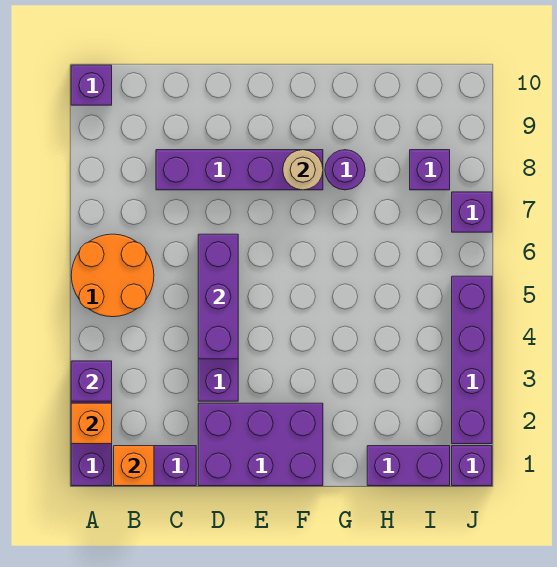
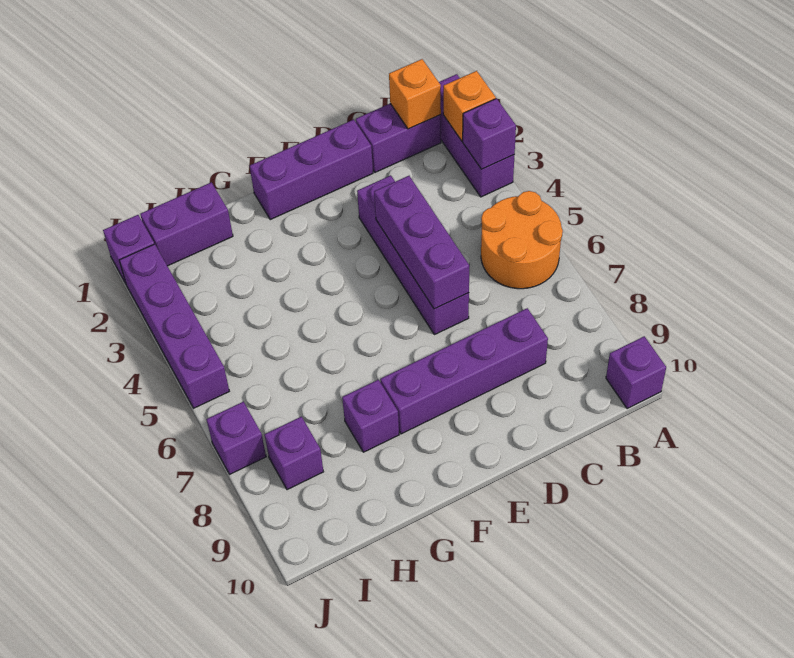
purple brick D1:F2 level 1 -> purple brick D1:F1 level 1
tan round brick F8 level 2 -> none
purple round brick G8 level 1 -> purple brick G8 level 1

